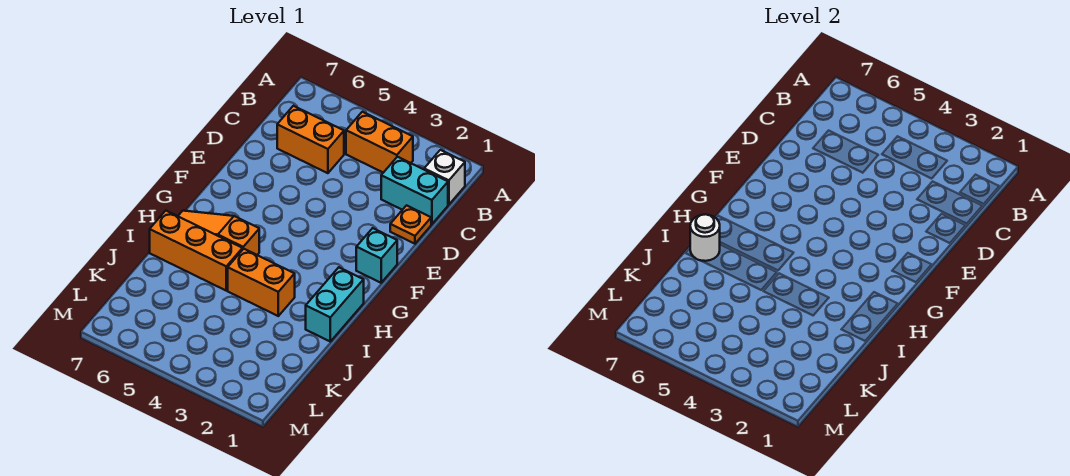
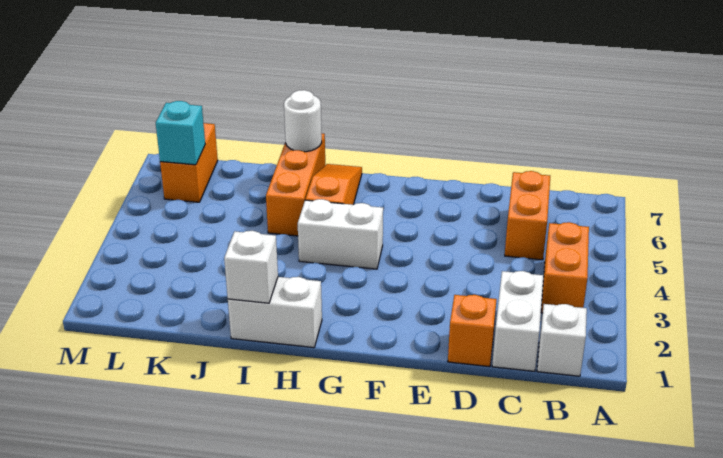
cyan brick C1:C2 level 1 -> white brick C1:C2 level 1
orange plate D1 level 1 -> orange brick D1 level 1
cyan brick F1 level 1 -> cyan brick L6 level 2
none -> white brick G4:H4 level 1
cyan brick H1:I1 level 1 -> white brick H1:I1 level 1
none -> white brick I1 level 2
orange brick I3:I4 level 1 -> orange brick L6:L7 level 1

